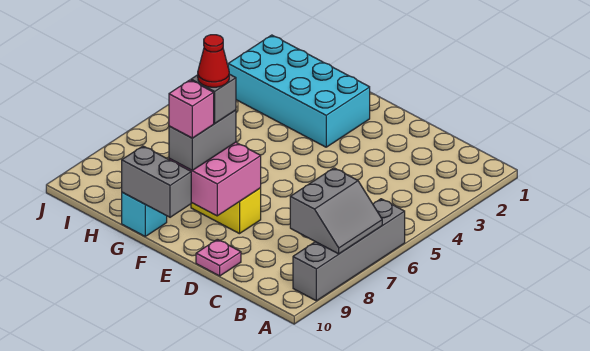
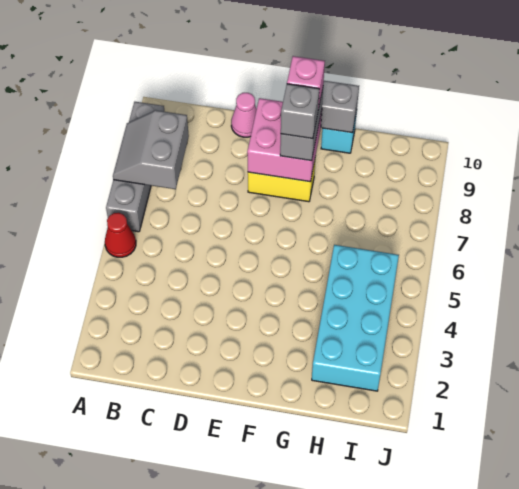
pink plate D10 level 1 -> pink cone D10 level 1
cyan brick F2:I3 level 1 -> cyan brick H2:I5 level 1
red cone F8 level 5 -> red cone A5 level 1

